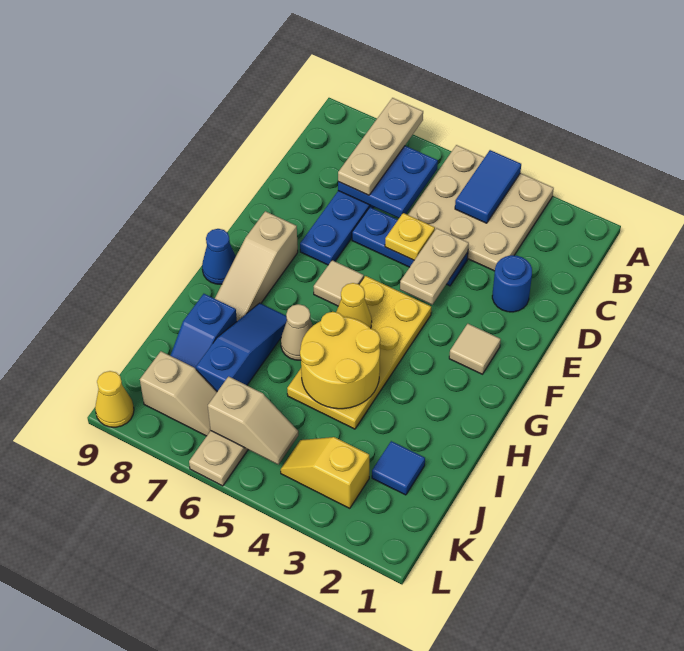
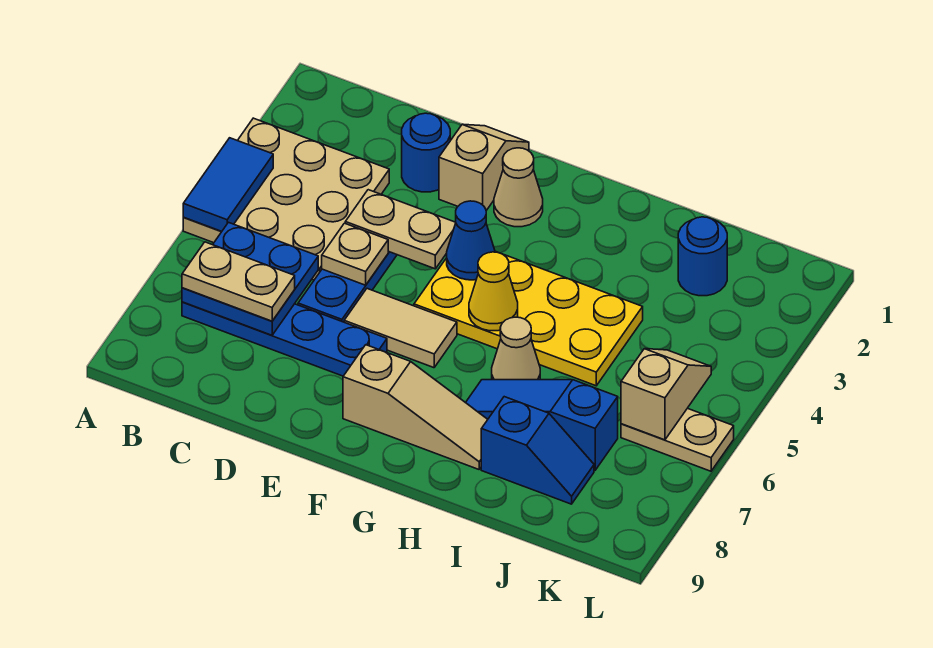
blue tile A4:B4 level 2 -> blue tile A4:A5 level 2
tan plate A7:C7 level 3 -> tan plate B7:C7 level 3
yellow plate D5 level 2 -> tan plate D5 level 2
tan tile F2 level 1 -> tan cone F2 level 1
tan tile F6 level 1 -> tan tile E6:F6 level 1
blue cone G9 level 1 -> blue cone F4 level 2
yellow round brick H4:I5 level 2 -> none
blue tile J2 level 1 -> blue round brick J2 level 1
yellow slope K3:K4 level 1 top 3 -> none
tan slope K7:K8 level 1 top 8 -> tan slope E1:E2 level 1 top 2
yellow cone L9 level 1 -> none

